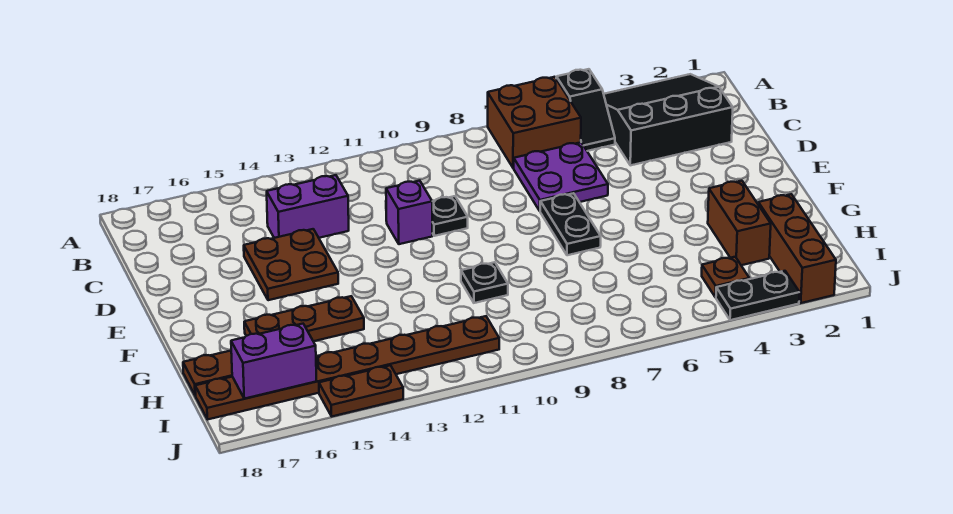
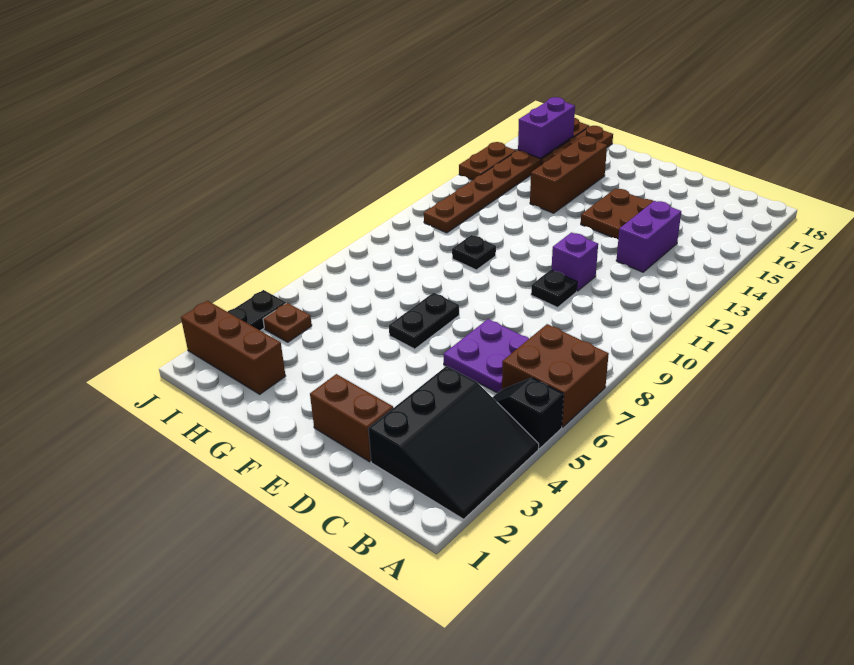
black plate E7:F7 level 1 -> black plate F6:F7 level 1
brown brick G3:H3 level 1 -> brown brick D2:E2 level 1
brown plate G14:G16 level 1 -> brown brick G14:G16 level 1

